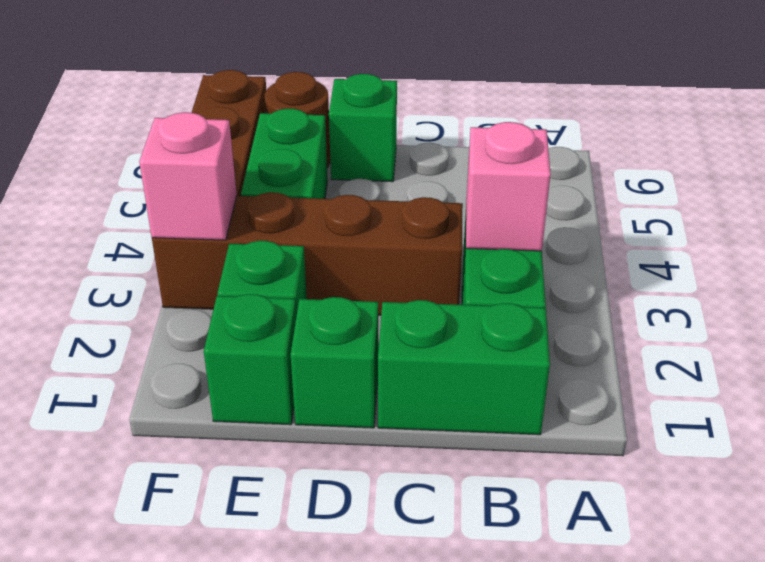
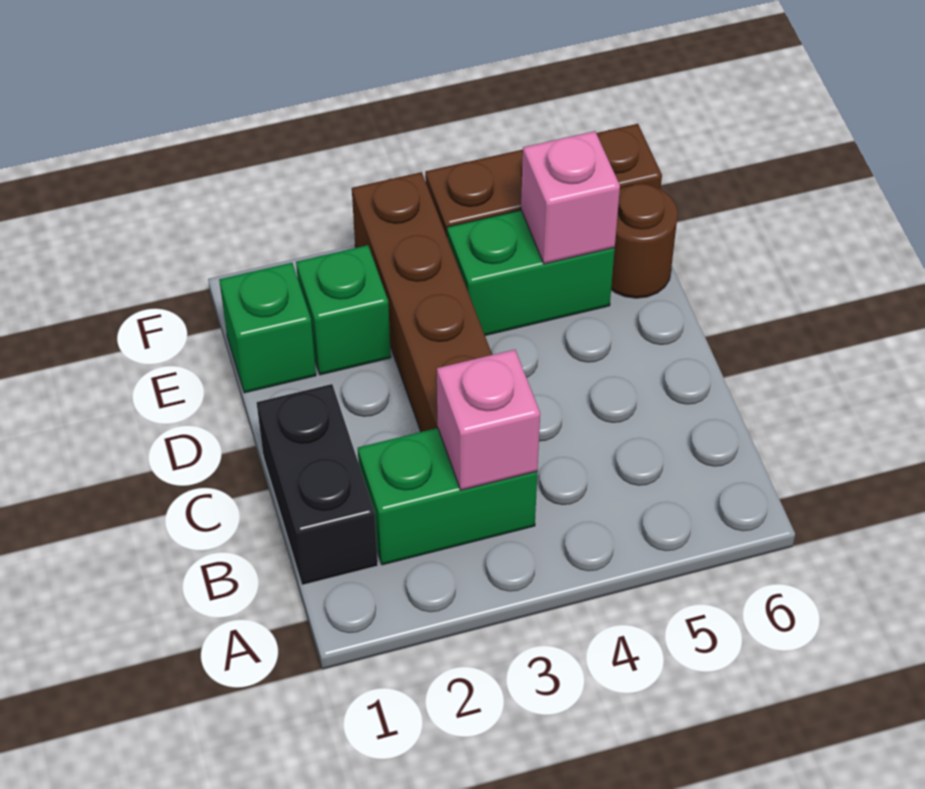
green brick B1:C1 level 1 -> black brick B1:C1 level 1
green brick D1 level 1 -> none
green brick D6 level 1 -> none
pink brick F3 level 2 -> pink brick E5 level 2

